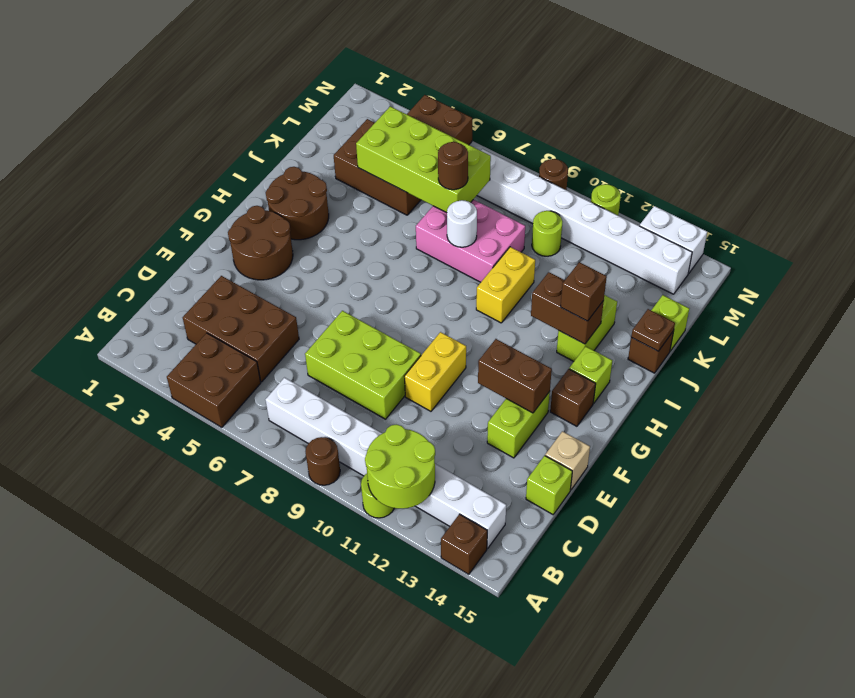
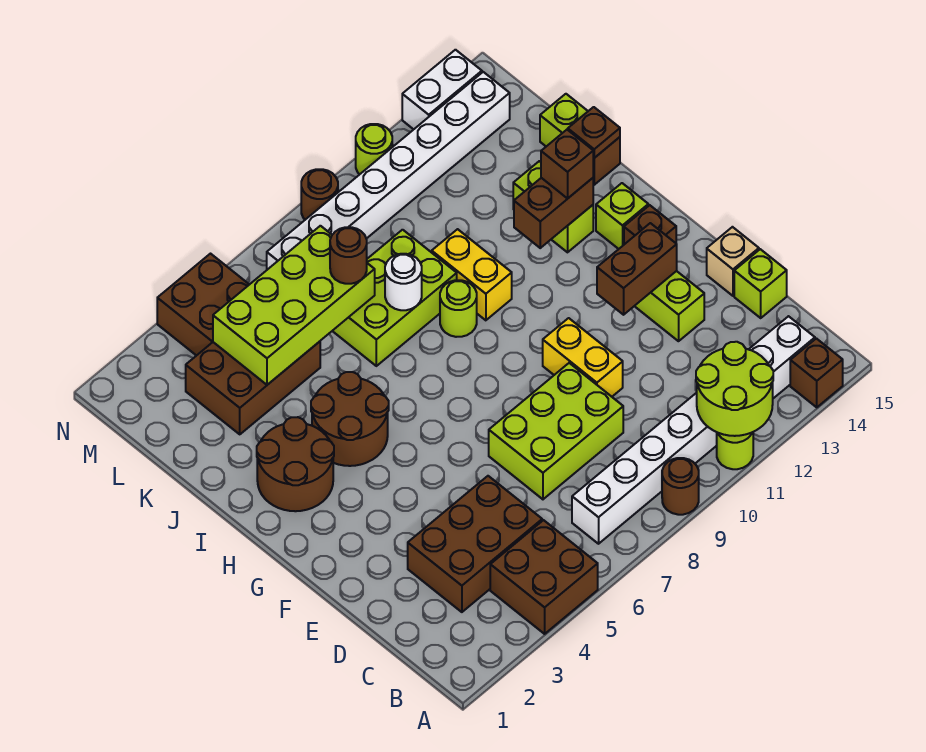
brown round brick F2:G3 level 1 -> brown round brick H4:I5 level 1
pink brick J7:K9 level 1 -> lime brick J7:K9 level 1
lime round brick L10 level 1 -> lime round brick I9 level 1

